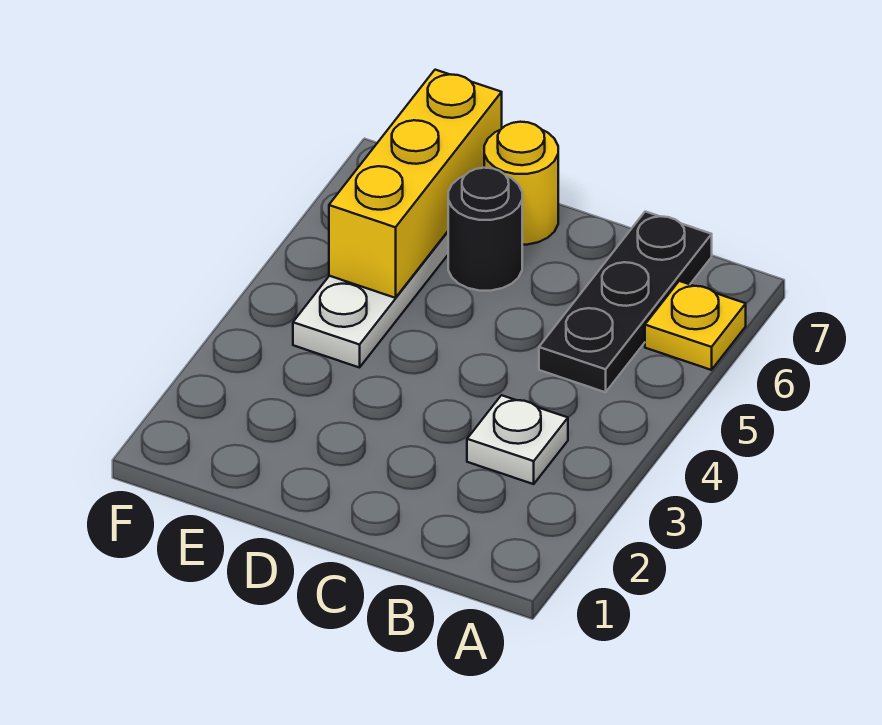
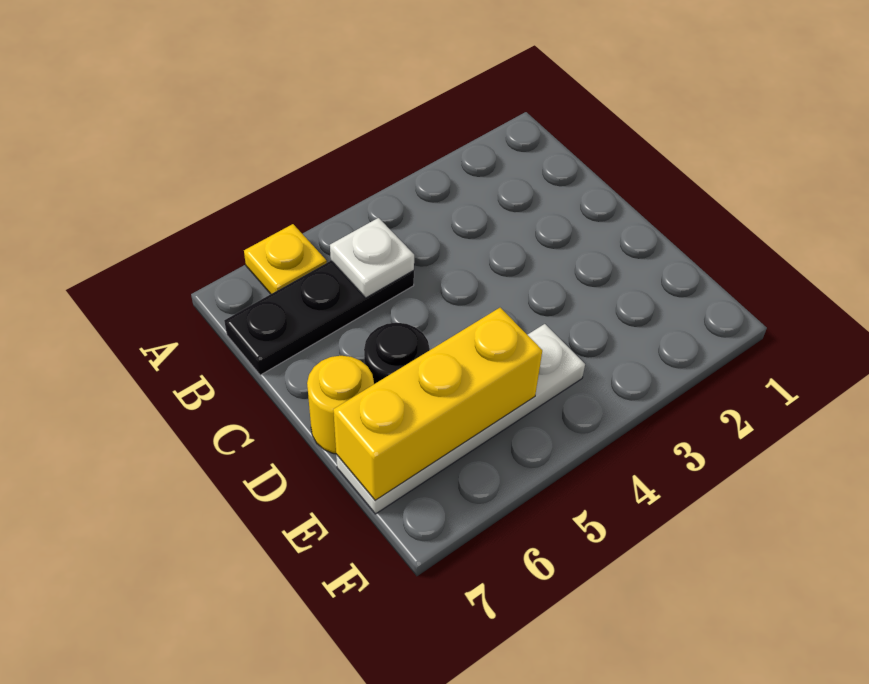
white plate B3 level 1 -> white plate B5 level 2

